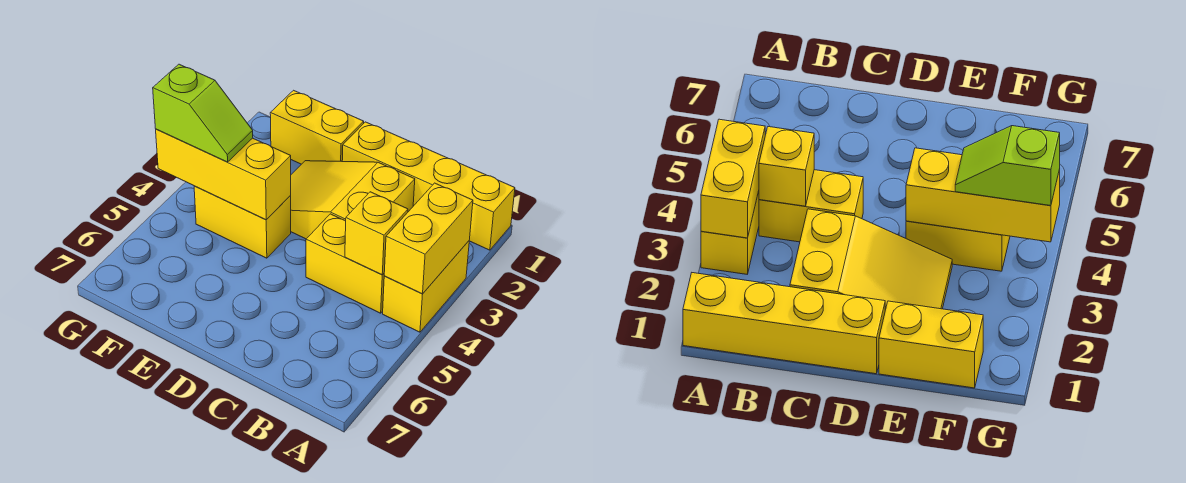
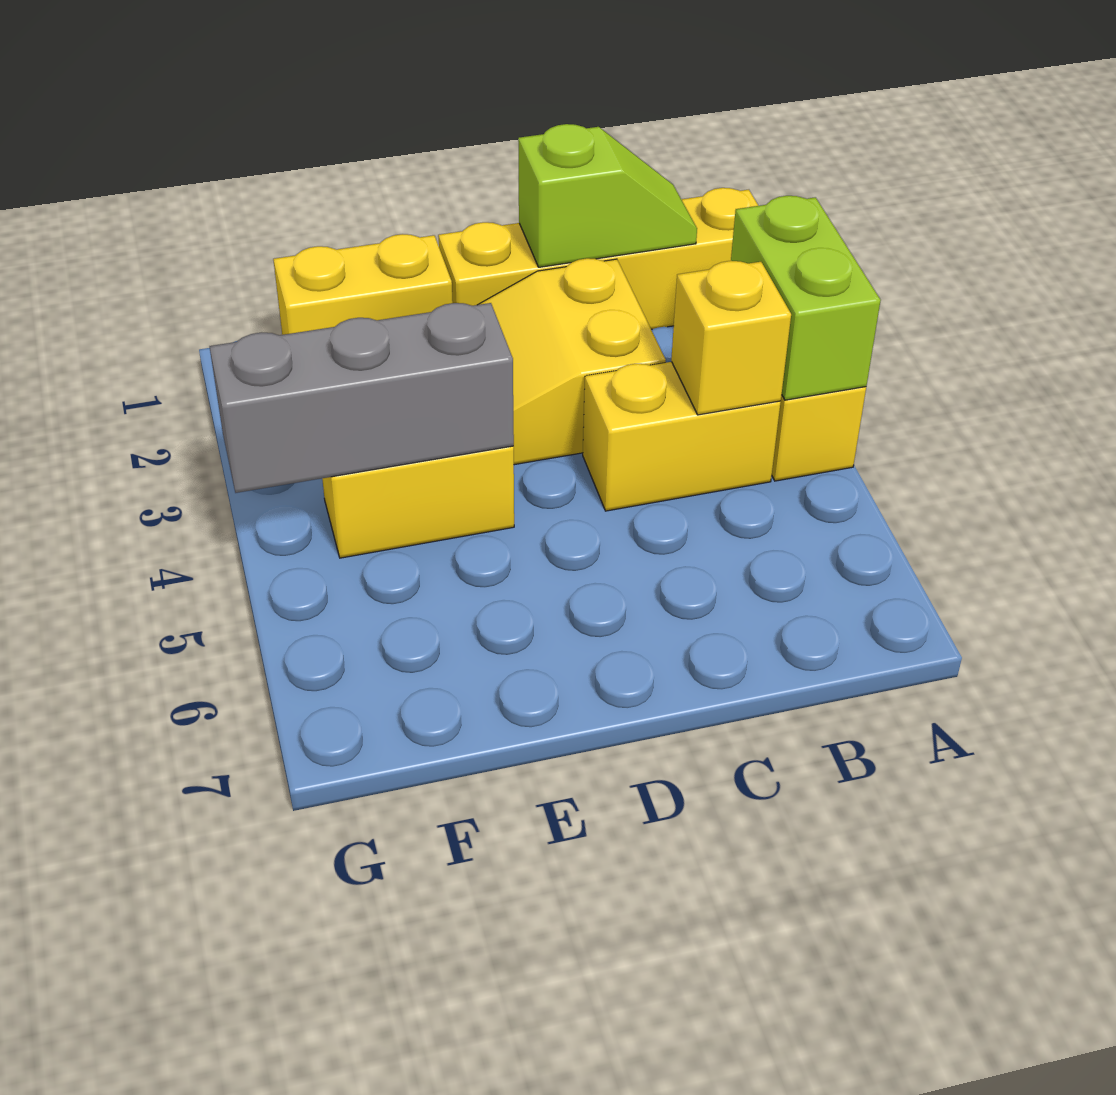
yellow brick A3:A4 level 2 -> lime brick A3:A4 level 2
yellow brick E4:G4 level 2 -> grey brick E4:G4 level 2
lime slope F4:G4 level 3 top G -> lime slope B1:C1 level 2 top C

